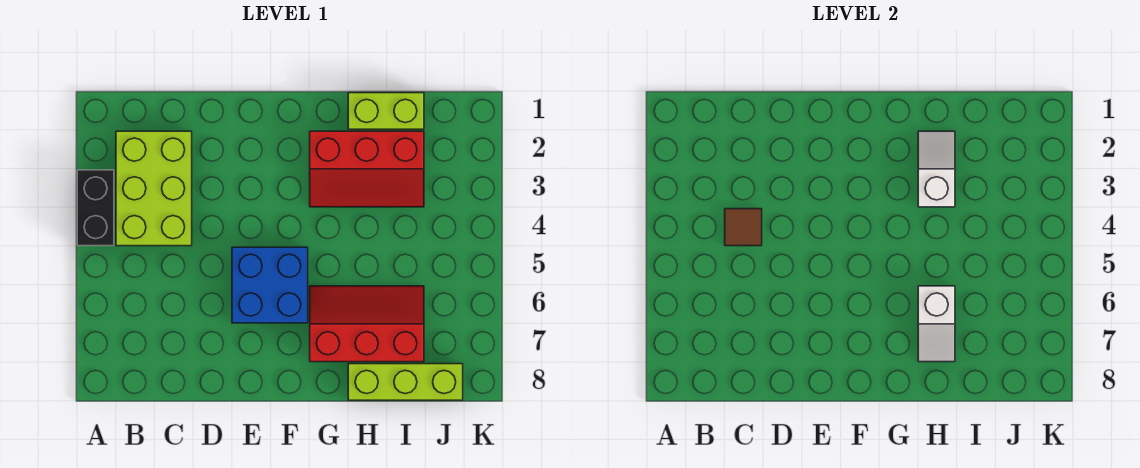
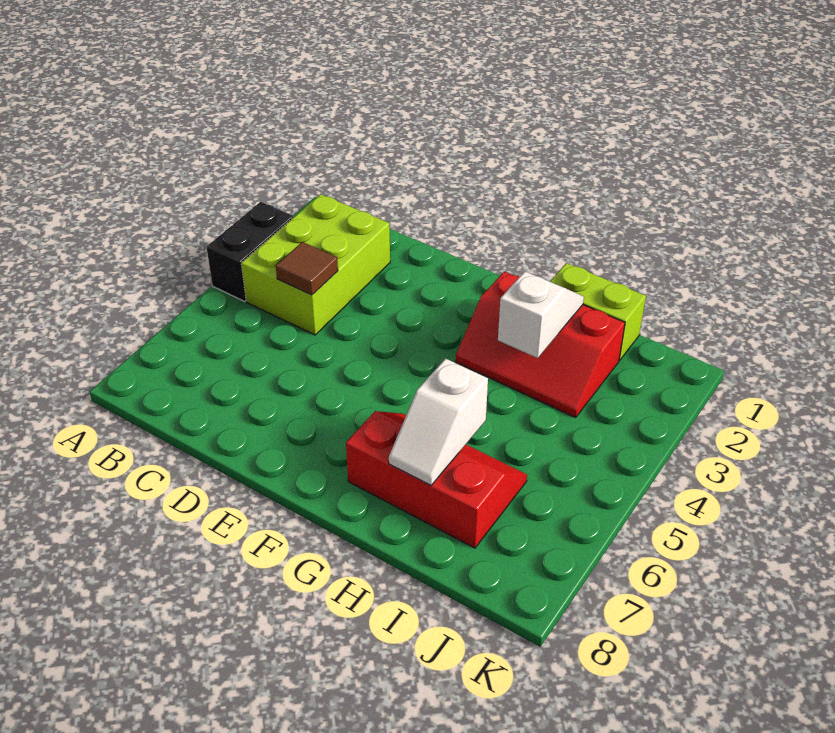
blue brick E5:F6 level 1 -> none
lime brick H8:J8 level 1 -> none

